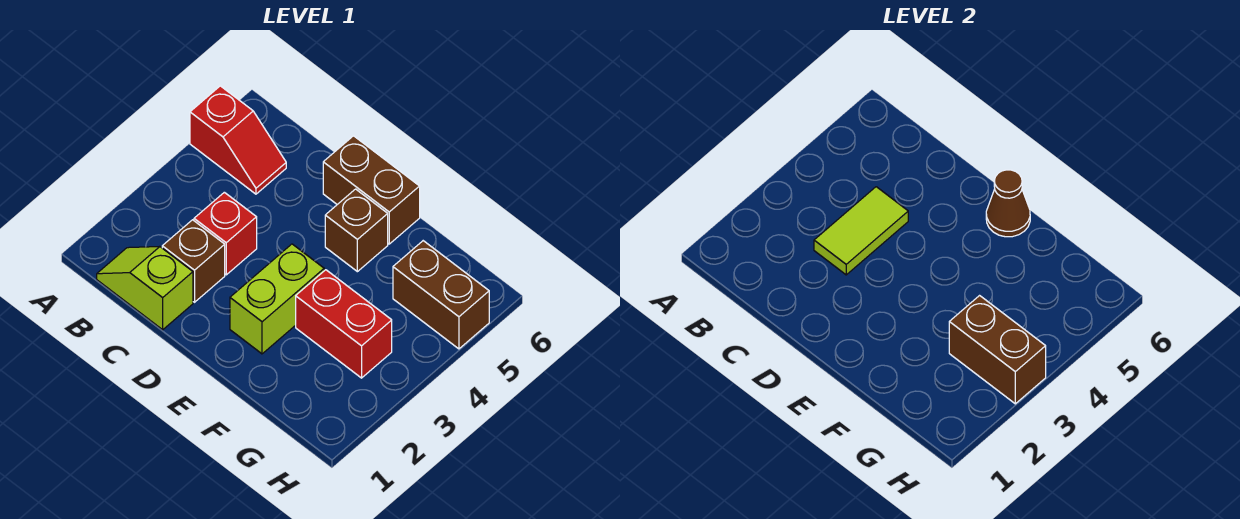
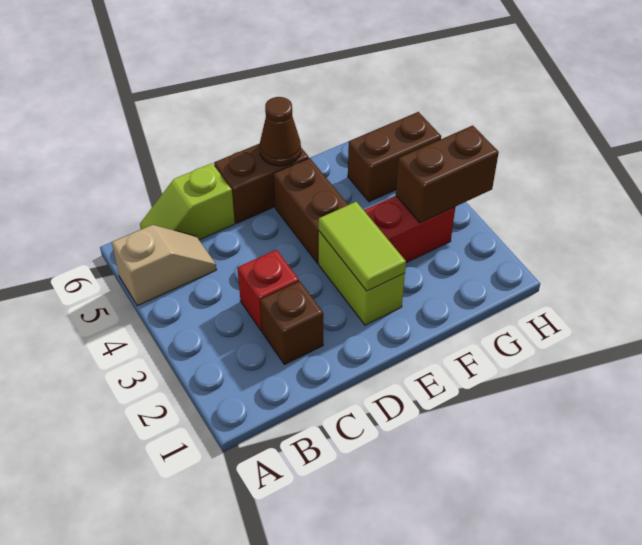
red slope A5:B5 level 1 top A -> tan slope A5:B5 level 1 top A
lime slope B1:C1 level 1 top C -> lime slope B6:C6 level 1 top C
lime tile C3:C4 level 2 -> lime tile E2:E3 level 2
brown brick E5 level 1 -> brown brick E4:E5 level 1

